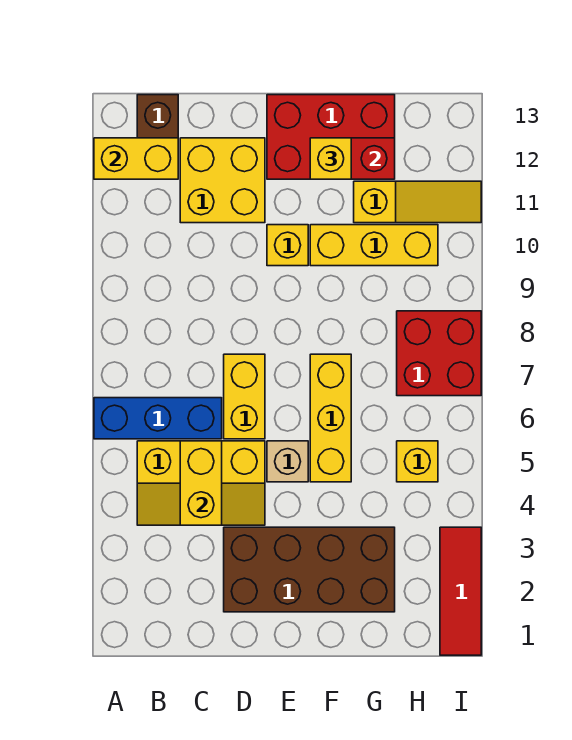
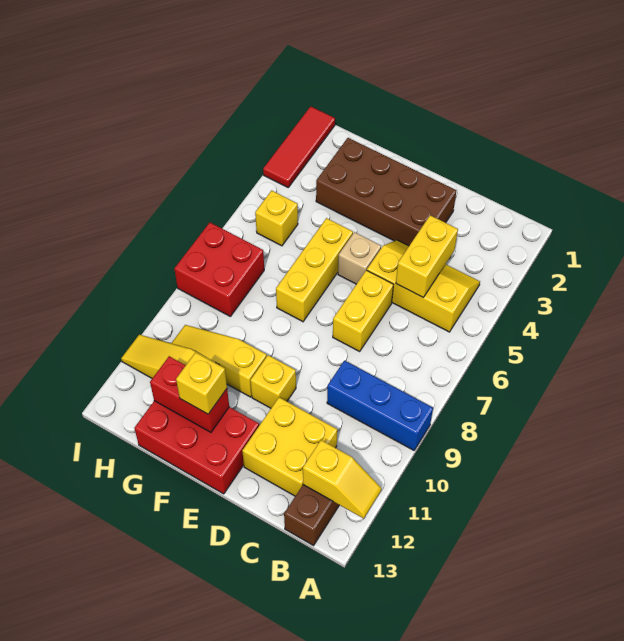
blue brick A6:C6 level 1 -> blue brick A9:C9 level 1
yellow brick A12:B12 level 2 -> yellow slope A12:B12 level 2 top B
yellow brick F10:H10 level 1 -> yellow slope F10:H10 level 1 top F

